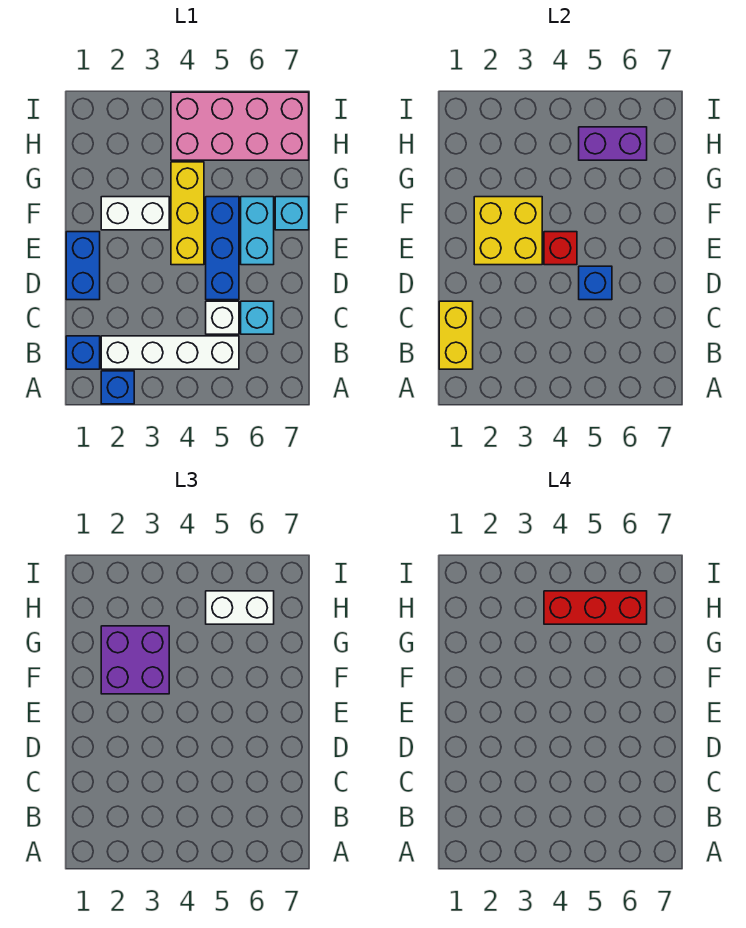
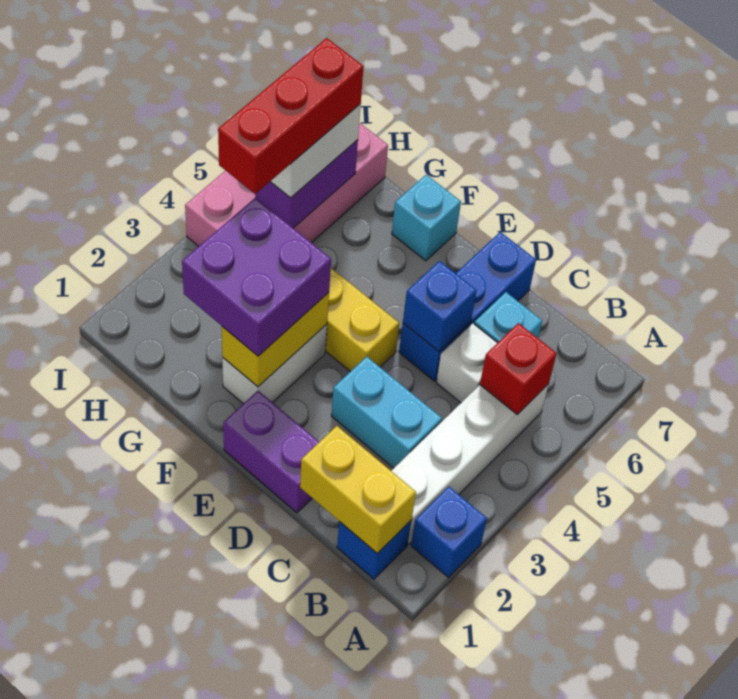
blue brick D1:E1 level 1 -> purple brick D1:E1 level 1
blue brick D5:F5 level 1 -> blue brick D5:D7 level 1
yellow brick E2:F3 level 2 -> yellow brick F2:F3 level 2
red brick E4 level 2 -> red brick B5 level 2
cyan brick E6:F6 level 1 -> cyan brick C3:D3 level 1

